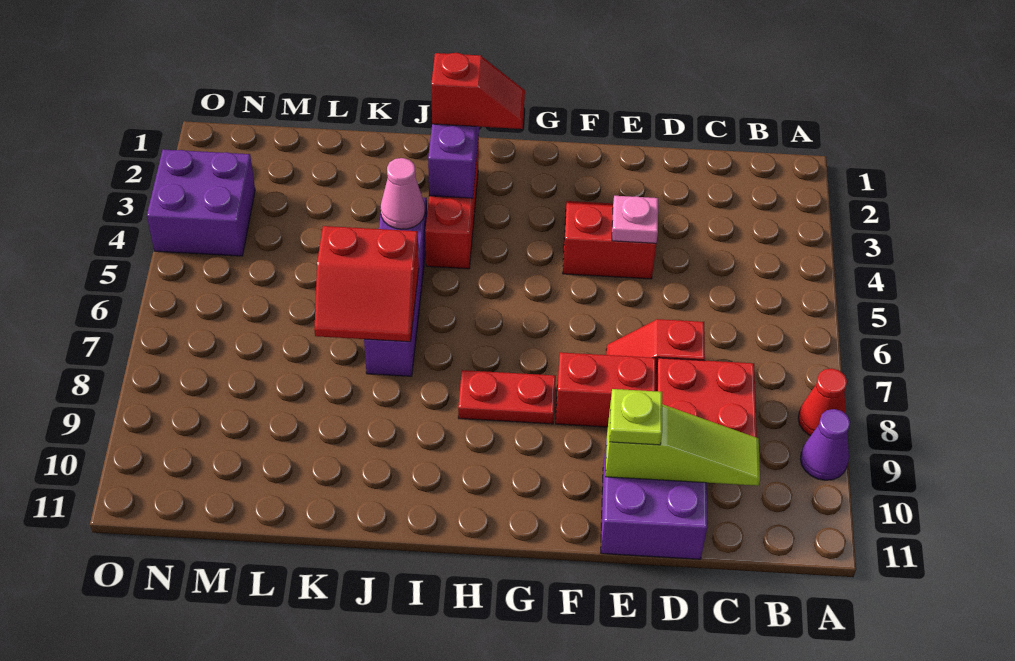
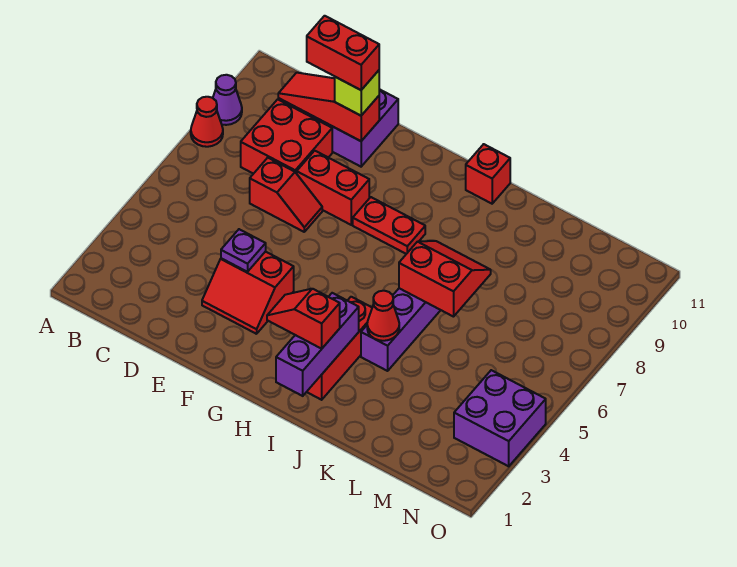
lime slope C10:E10 level 2 top E -> red slope C10:E10 level 2 top E
none -> red brick D10:E10 level 4
pink plate E4 level 2 -> purple plate E4 level 2
lime plate E10 level 3 -> lime brick E10 level 3
none -> red brick I11 level 1
pink cone J4 level 2 -> red cone J4 level 2

